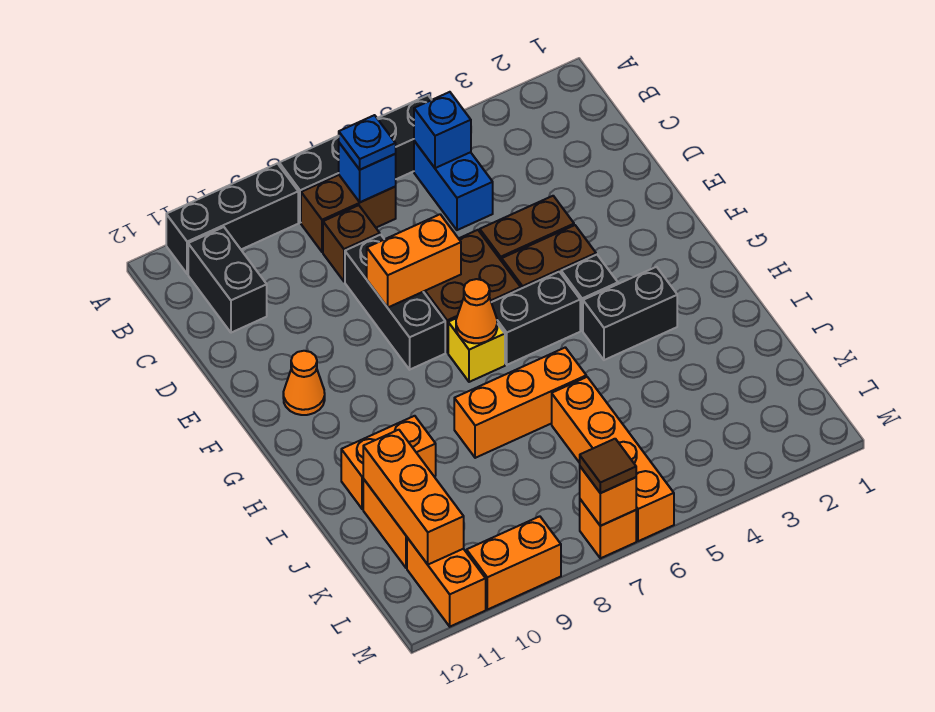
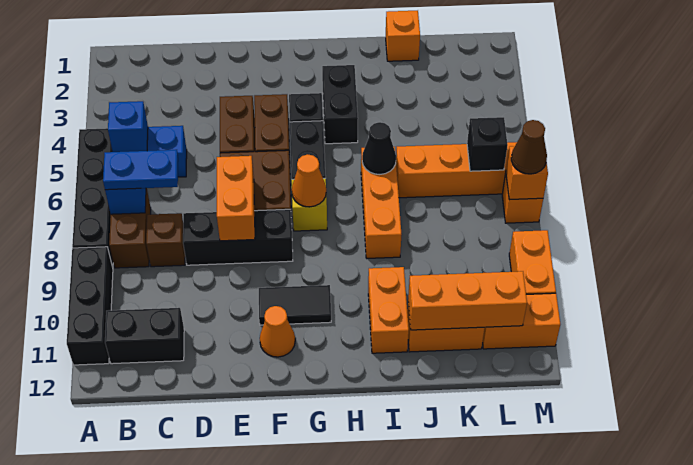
blue plate B7 level 3 -> blue plate B7:C7 level 3
none -> black tile F10:G10 level 1
none -> black cone I6 level 2
none -> orange brick J1 level 1
none -> black brick L6 level 2
brown tile M7 level 3 -> brown cone M7 level 3

